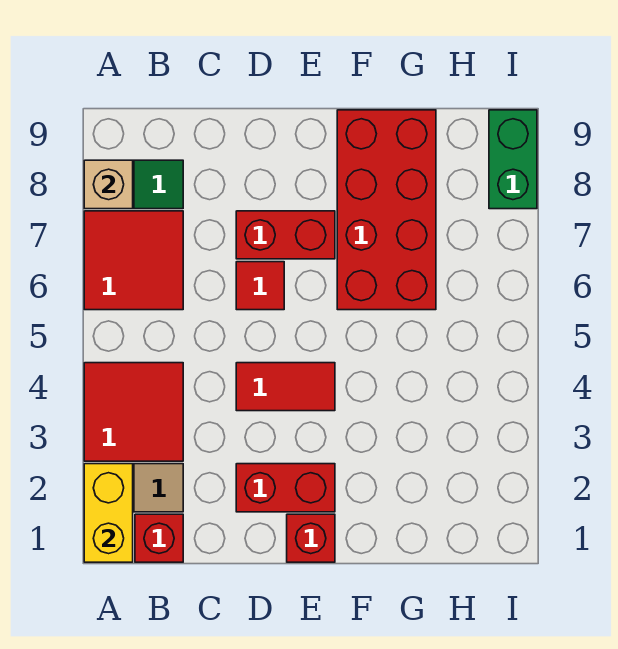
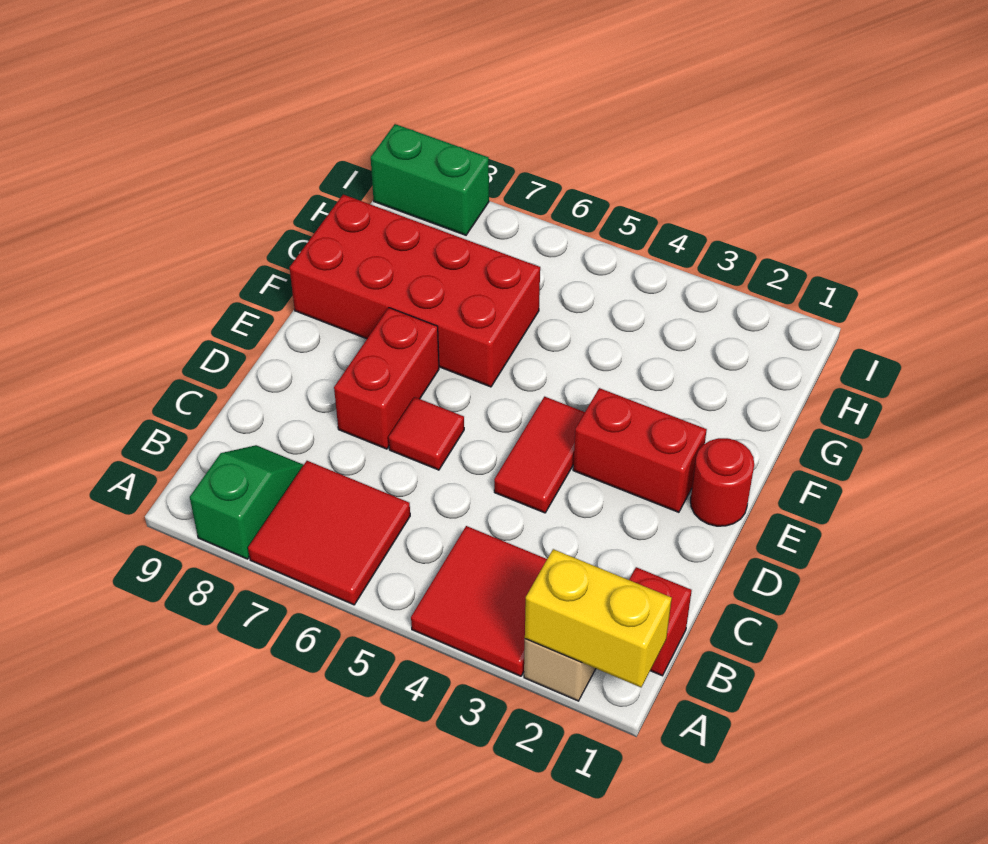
tan brick A8 level 2 -> none
red brick D2:E2 level 1 -> red brick E2:E3 level 1
red brick E1 level 1 -> red round brick E1 level 1

